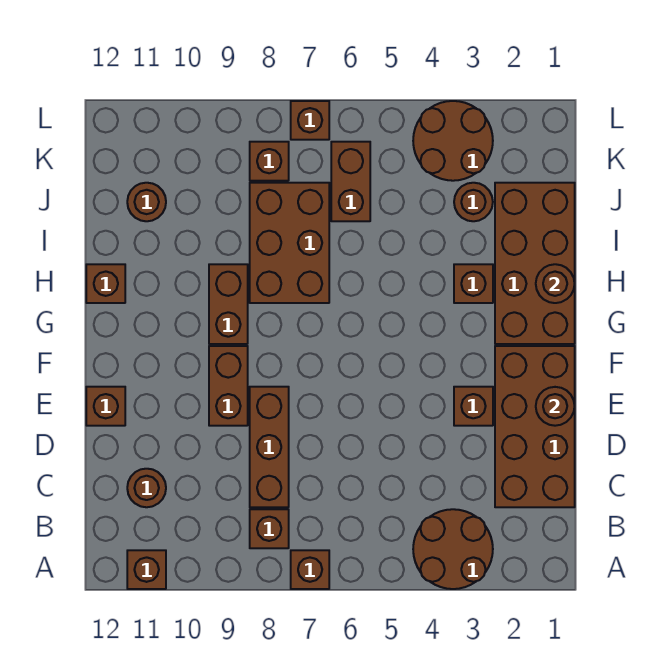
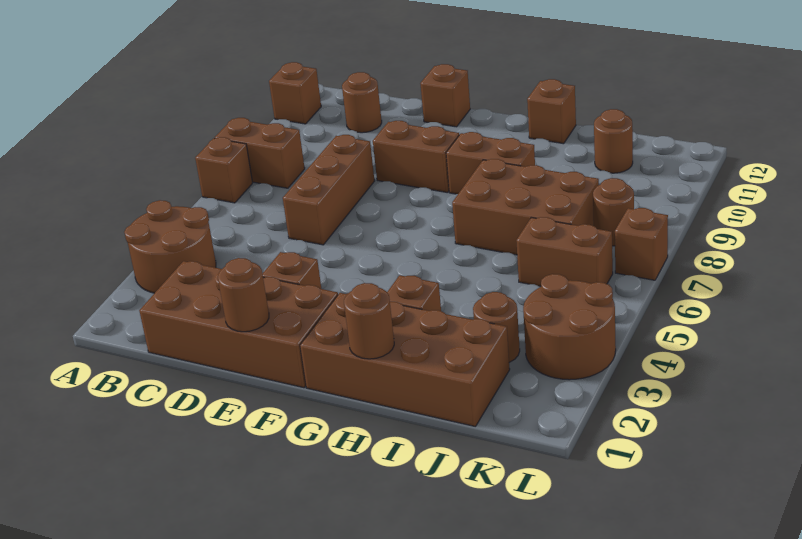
brown brick B8 level 1 -> brown brick A8:B8 level 1
brown brick C8:E8 level 1 -> brown brick D6:D8 level 1
brown brick K8 level 1 -> brown round brick K8 level 1

